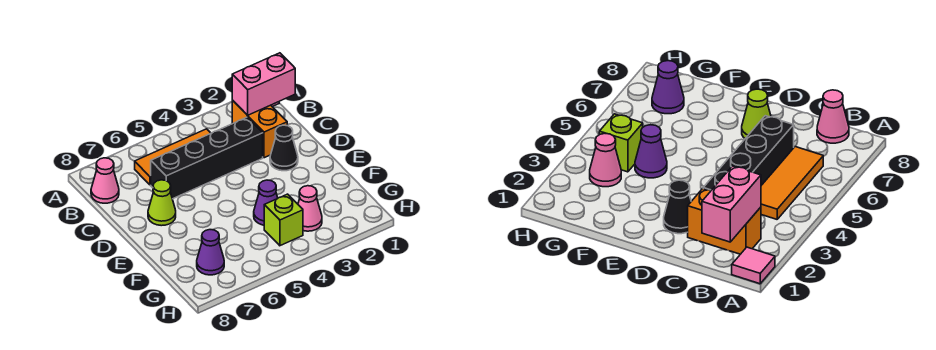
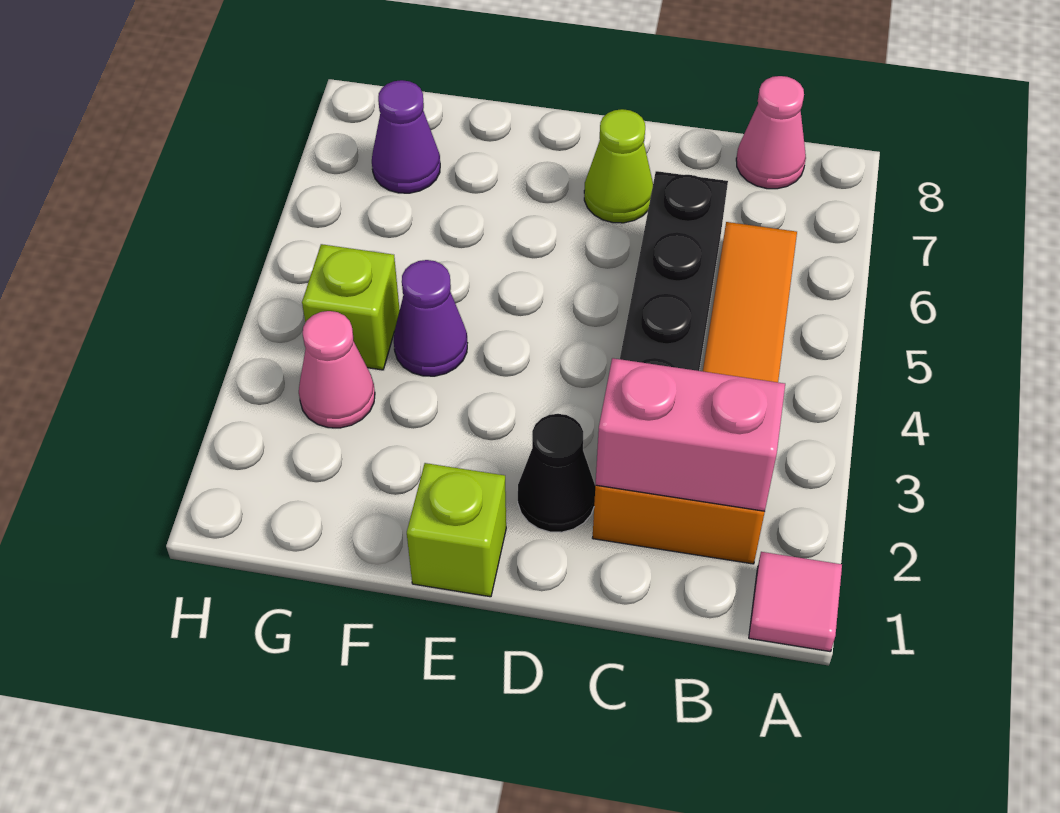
pink brick B1:B2 level 2 -> pink brick B2:C2 level 2
none -> lime brick E1 level 1

